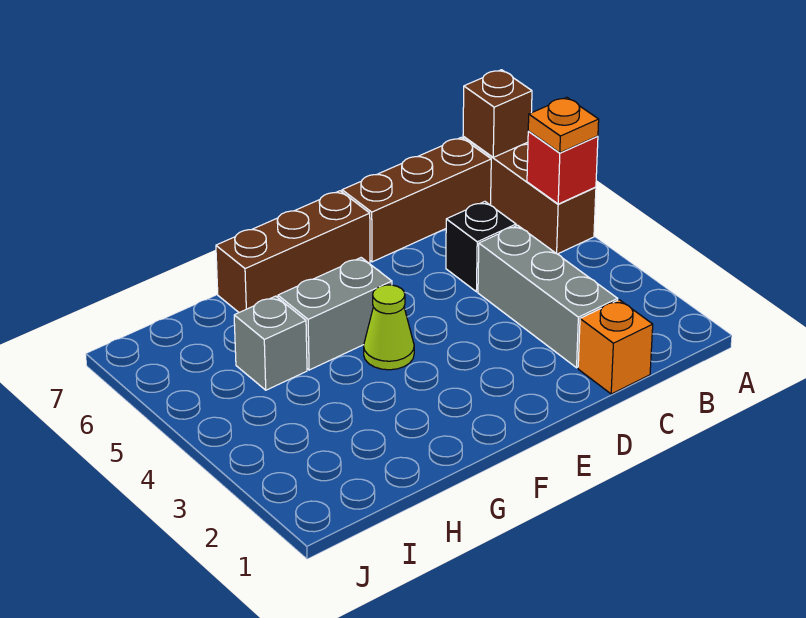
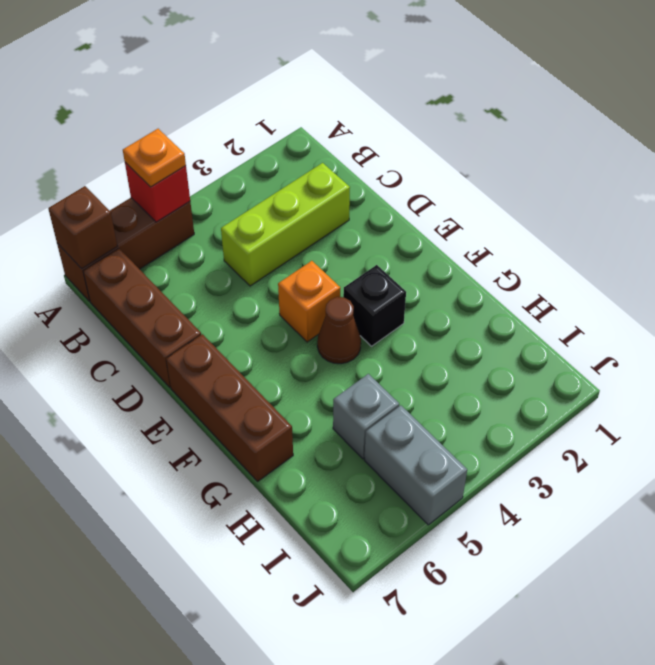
orange brick C1 level 1 -> orange brick E4 level 1
grey brick C2:C4 level 1 -> lime brick C2:C4 level 1
black brick C5 level 1 -> black brick F3 level 1
lime cone F4 level 1 -> brown cone F4 level 1
grey brick F5:G5 level 1 -> grey brick I5:J5 level 1

